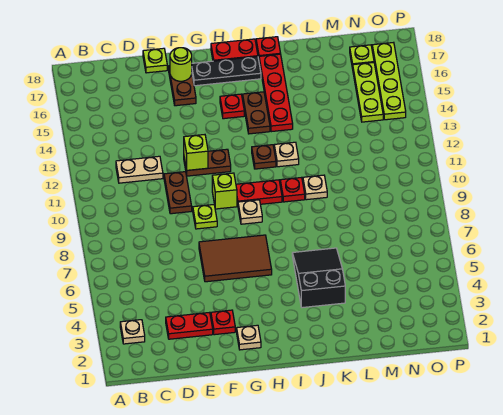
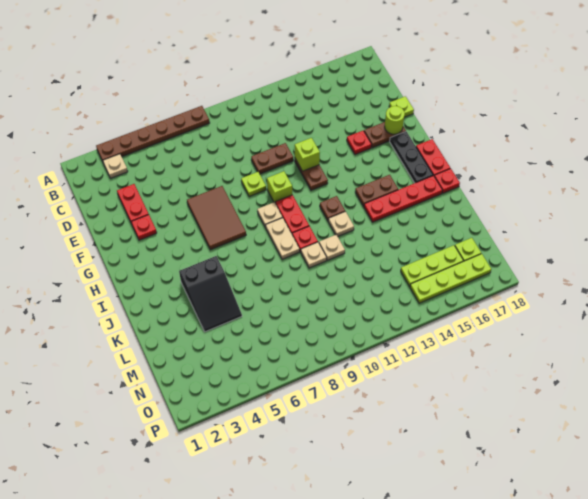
none -> brown plate A3:A8 level 1
tan plate C12:D12 level 1 -> tan plate I9:J9 level 1
tan plate G2 level 1 -> tan plate K11 level 1
red plate H15 level 1 -> red plate F15 level 1
black slope J4:K6 level 1 top 4 -> black slope J4:L5 level 1 top J

